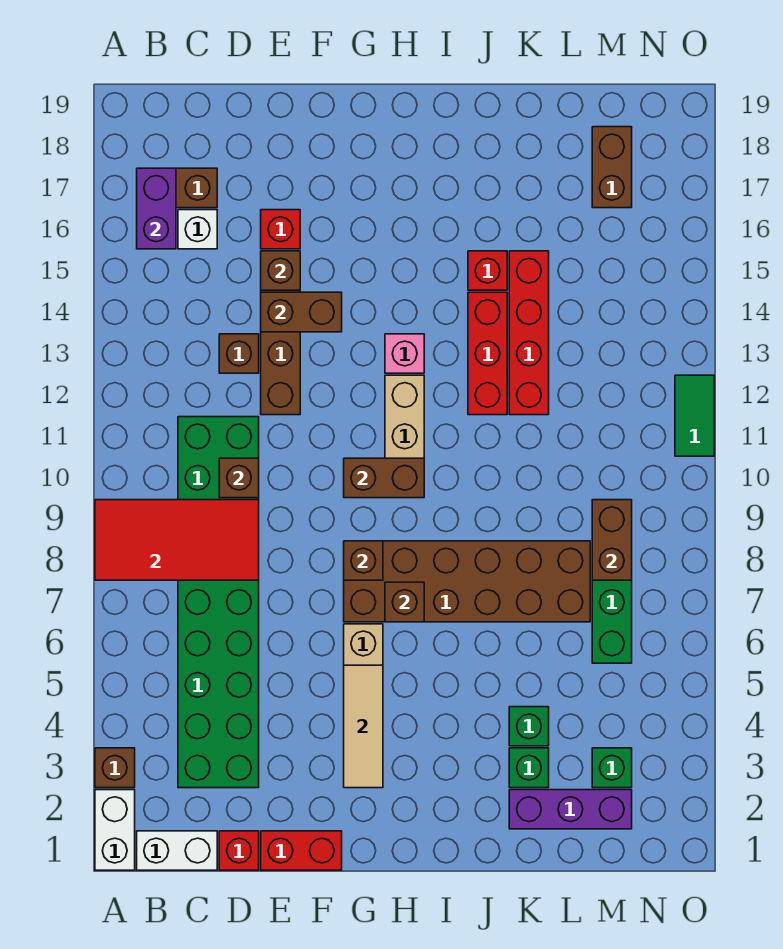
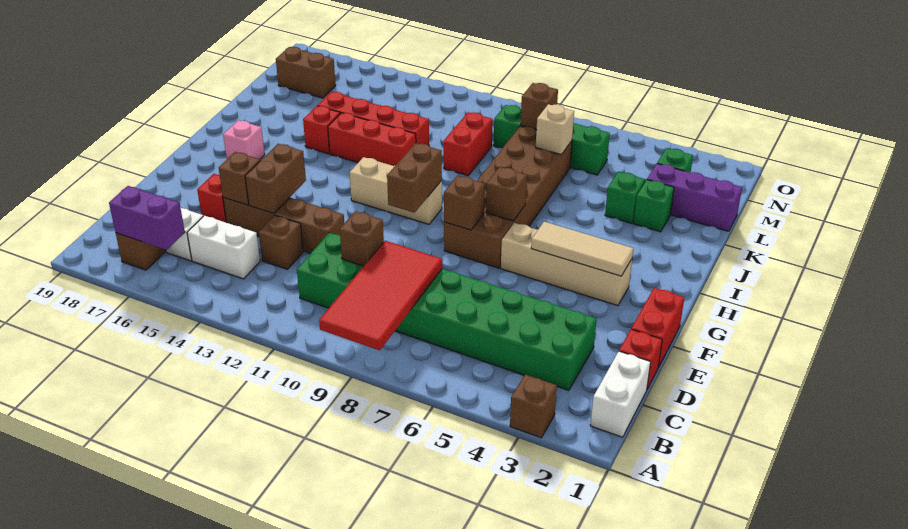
white brick A1:A2 level 1 -> white brick C14:C15 level 1
pink brick H13 level 1 -> pink brick H17 level 1
purple brick K2:M2 level 1 -> purple brick L1:L3 level 1
none -> red brick K10:L10 level 1
none -> tan brick L7 level 2
brown brick M8:M9 level 2 -> brown brick M8 level 2
green tile O11:O12 level 1 -> none

